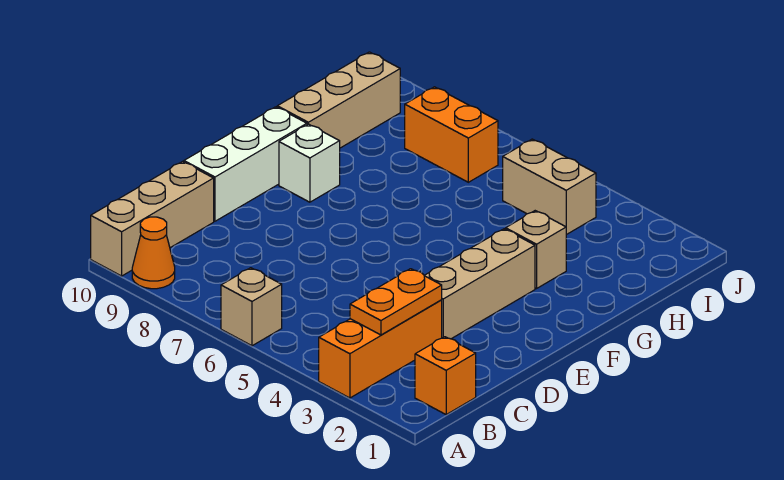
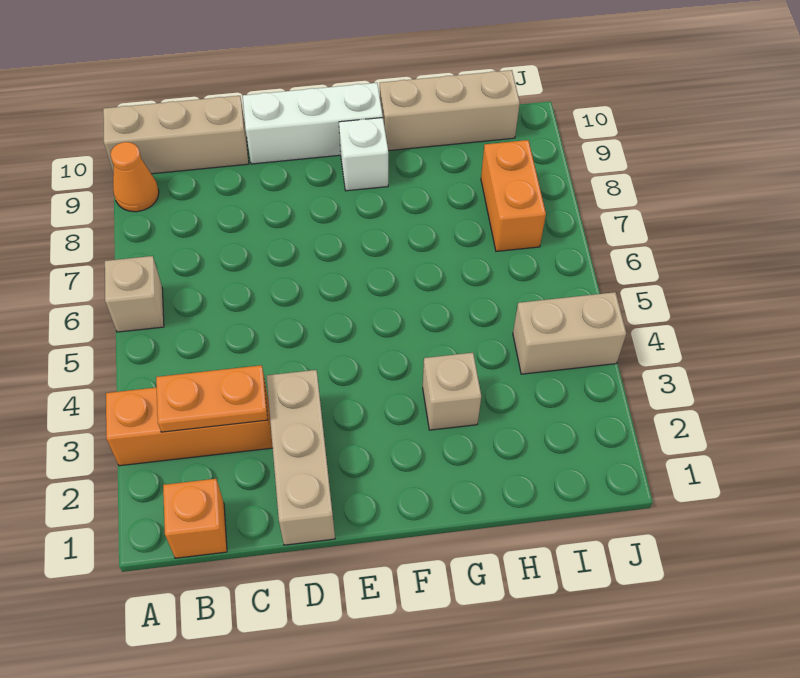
tan brick D3:F3 level 1 -> tan brick D1:D3 level 1
tan brick I4:I5 level 1 -> tan brick I4:J4 level 1

